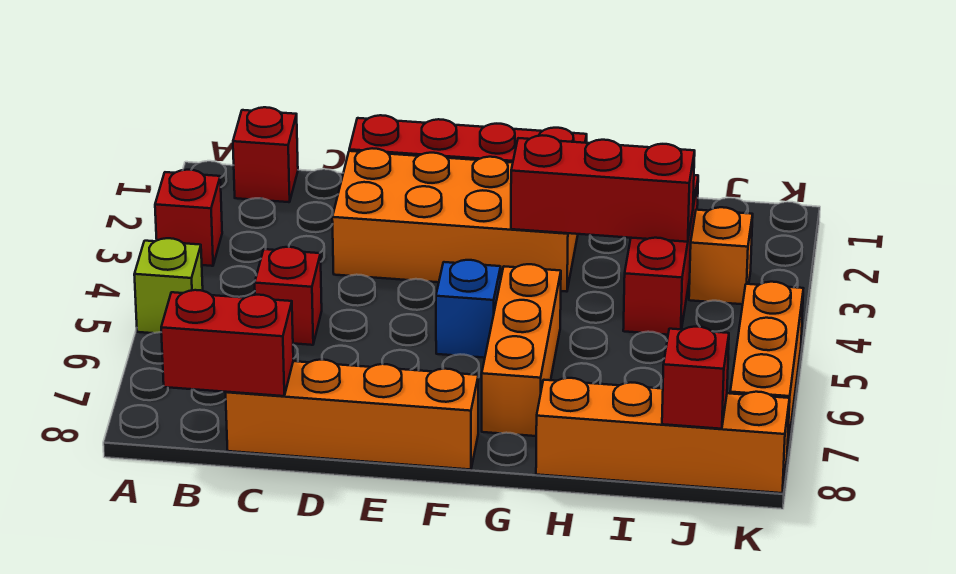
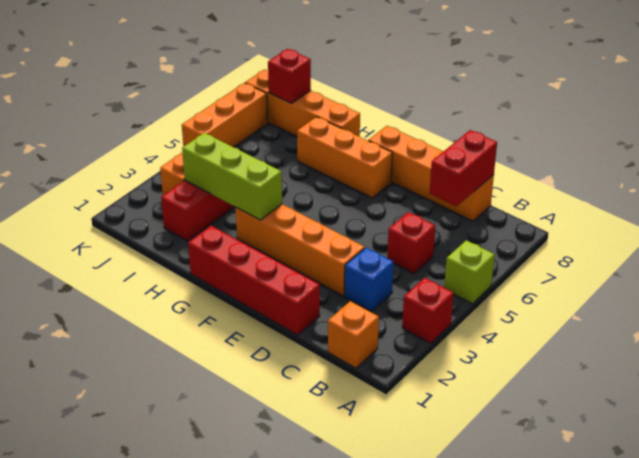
red brick B1 level 1 -> orange brick B1 level 1
red brick B8:C8 level 2 -> red brick C7:C8 level 2
orange brick D2:G3 level 1 -> orange brick D3:G3 level 1
blue brick F5 level 1 -> blue brick C3 level 1
red brick G3:I3 level 2 -> lime brick G3:I3 level 2
orange brick G5:G7 level 1 -> orange brick F7:H7 level 1

